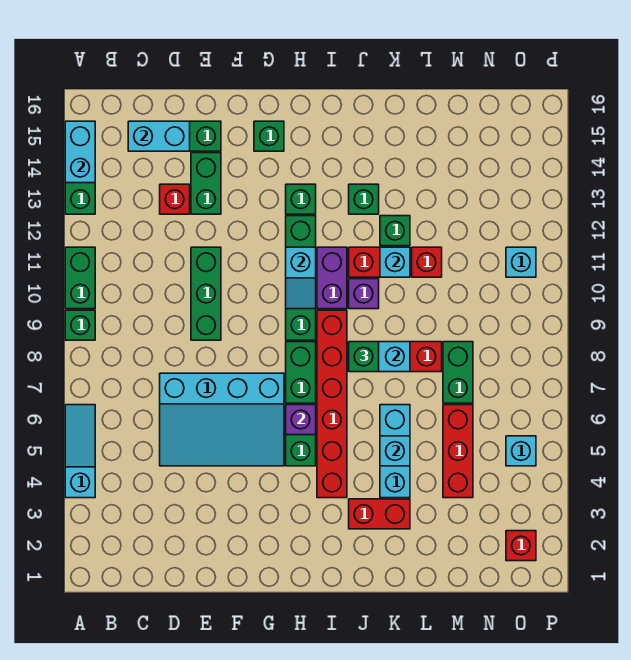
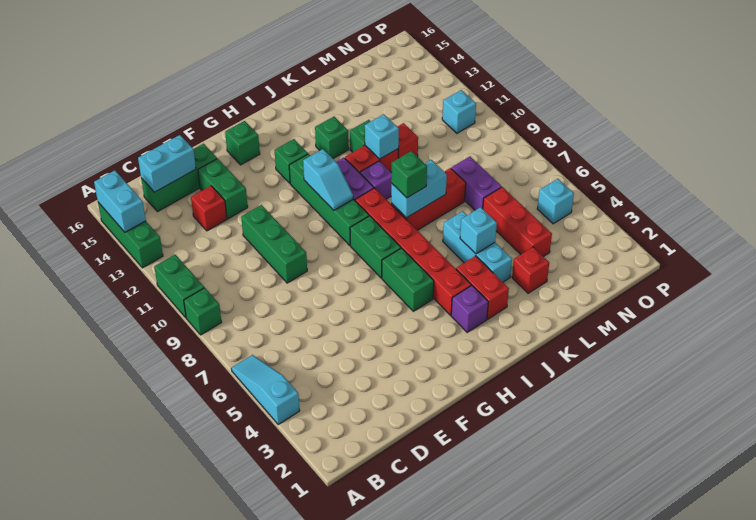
cyan slope D5:G7 level 1 top 7 -> none
purple brick H6 level 2 -> purple brick I3 level 1
red brick J3:K3 level 1 -> red brick J3:J4 level 1
green brick M7:M8 level 1 -> purple brick M7:M8 level 1
red brick O2 level 1 -> red brick L3 level 1

